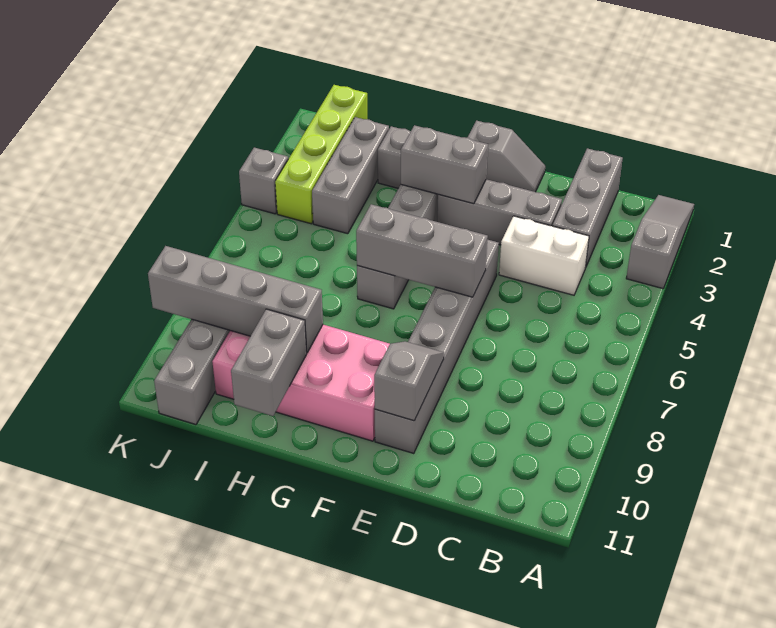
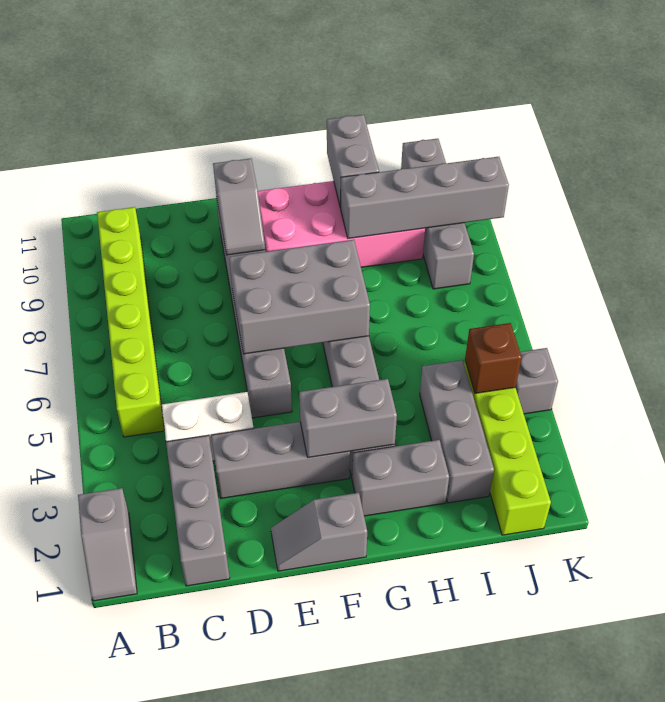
grey slope A1:A3 level 1 top 3 -> grey slope A1:A2 level 1 top 2
none -> lime brick B5:B10 level 1
grey brick E6:G6 level 2 -> grey brick E6:G7 level 2
none -> brown brick J4 level 2

